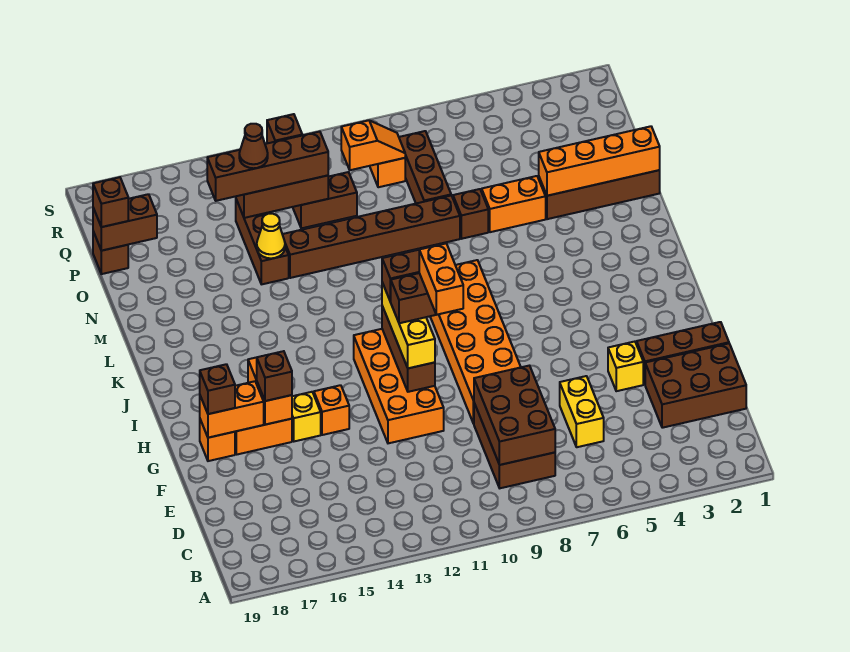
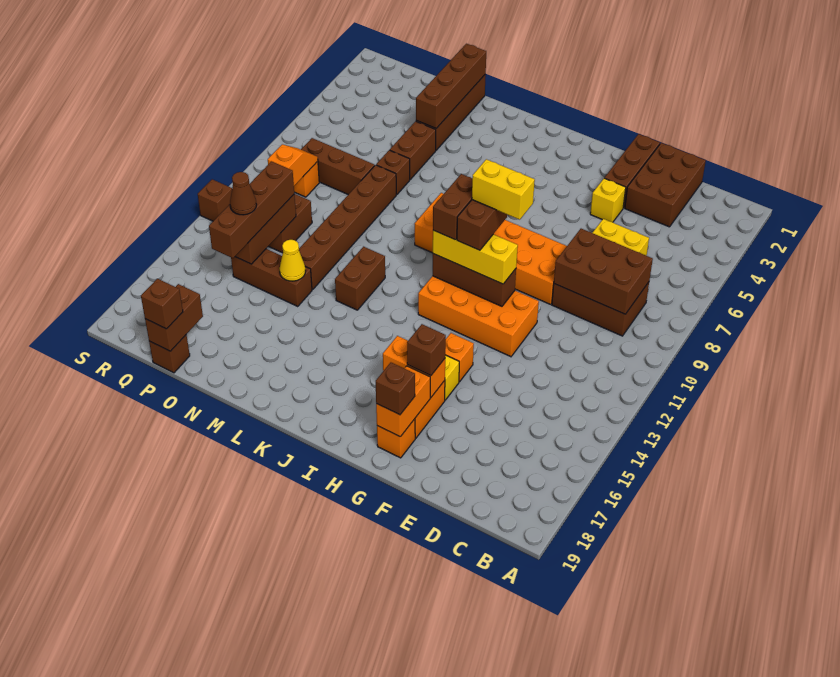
orange brick G10:H10 level 5 -> yellow brick G10:H10 level 5
none -> brown brick L12:L13 level 1
orange brick N1:N4 level 2 -> brown brick N1:N4 level 2
orange brick N5:N6 level 1 -> brown brick N5:N6 level 1

